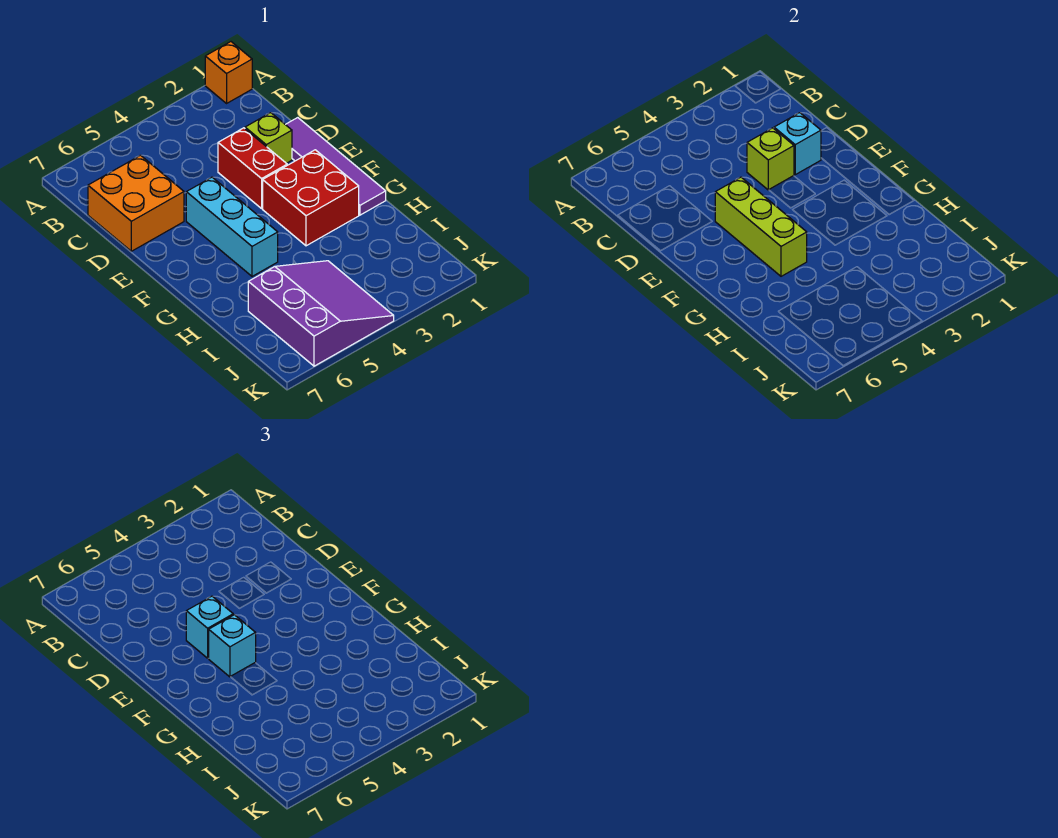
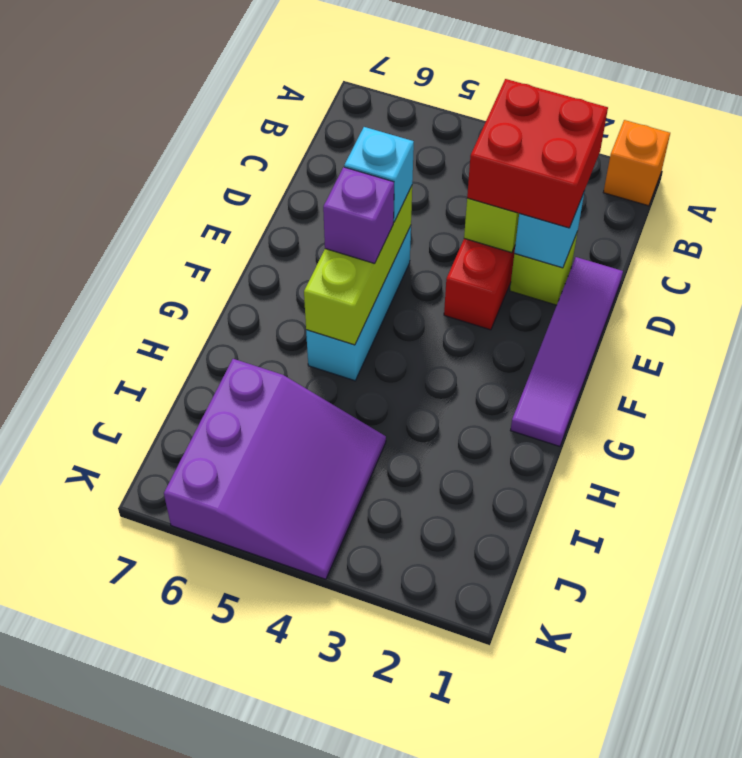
orange brick C6:D7 level 1 -> none
red brick F2:G3 level 1 -> red brick C2:D3 level 3
cyan brick F5 level 3 -> purple brick F5 level 3

